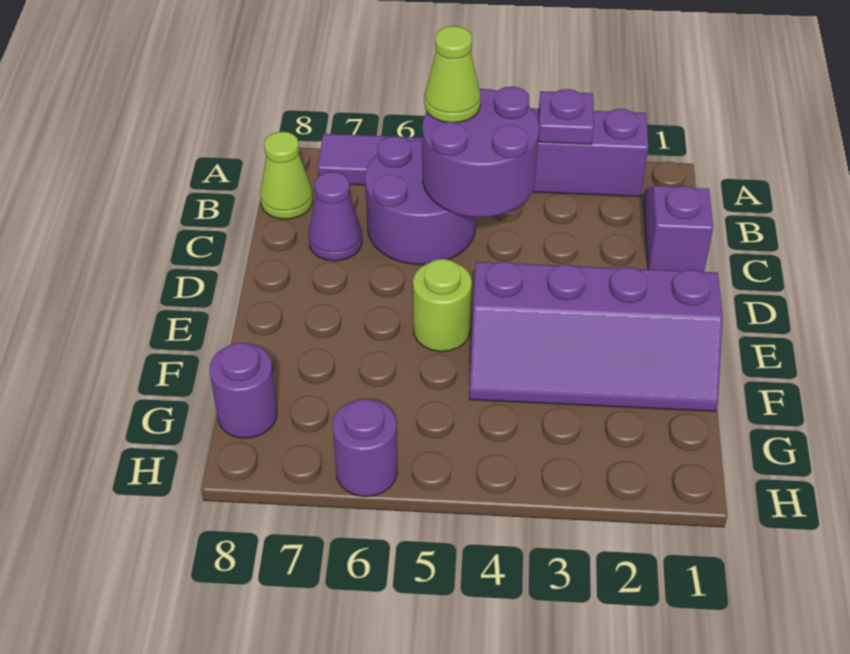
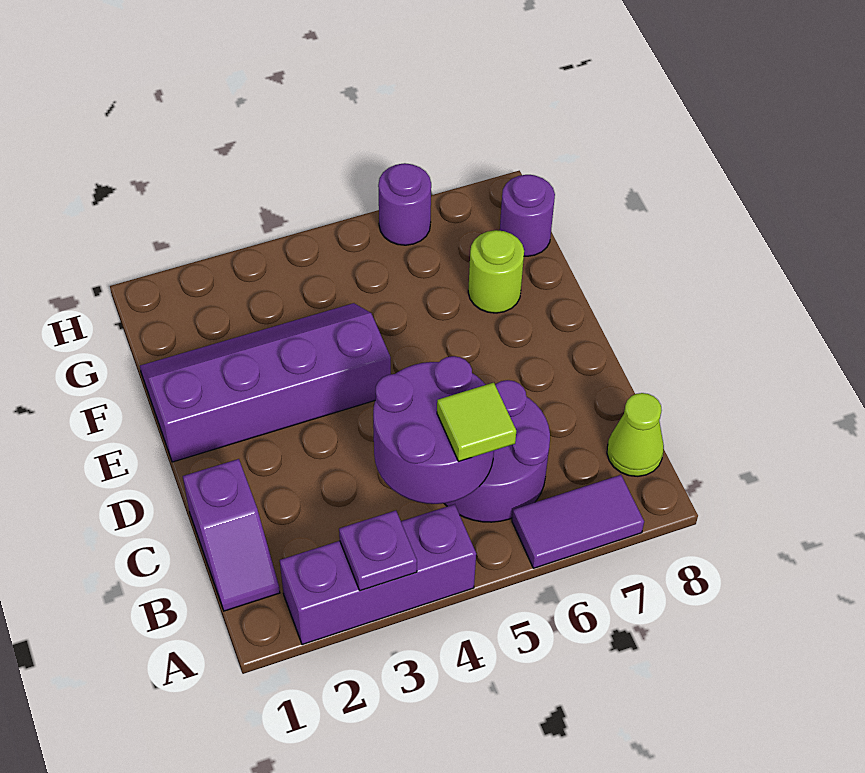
lime cone B5 level 3 -> lime tile B5 level 3
purple cone C7 level 1 -> none
lime round brick E5 level 1 -> lime round brick F7 level 1

